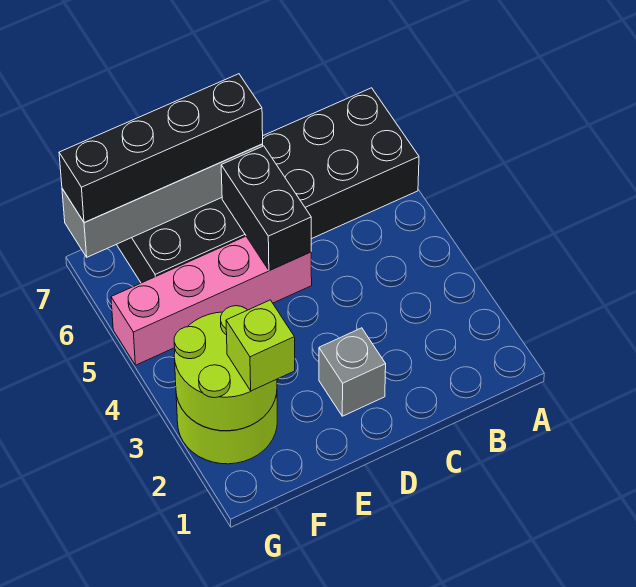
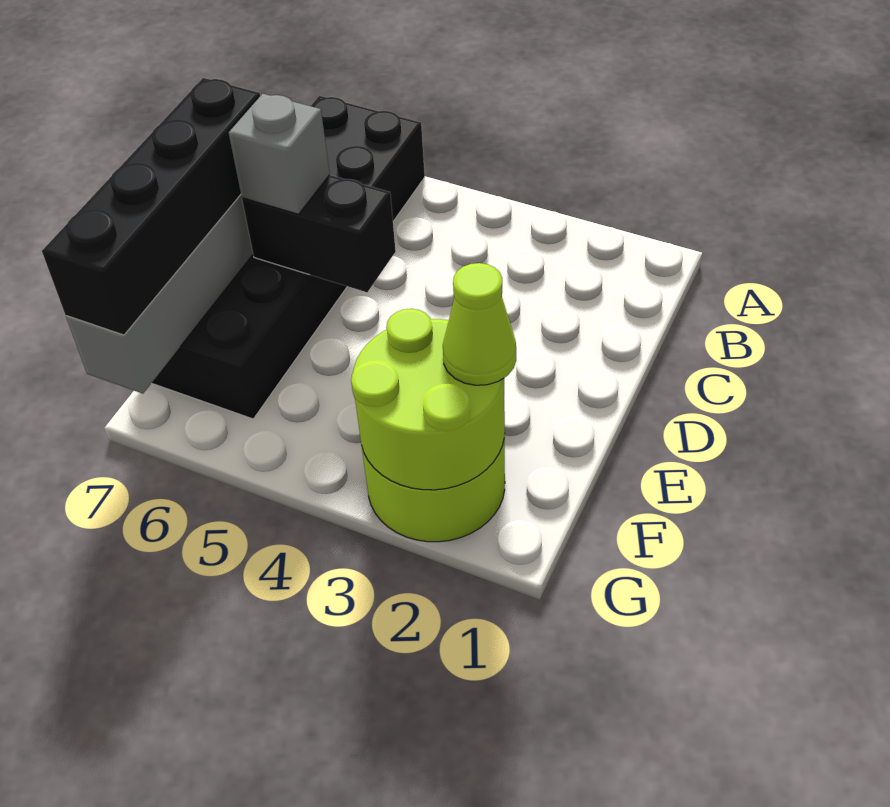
grey brick D2 level 1 -> grey brick D6 level 3
pink brick D5:G5 level 1 -> none
lime brick F2 level 3 -> lime cone F2 level 3

